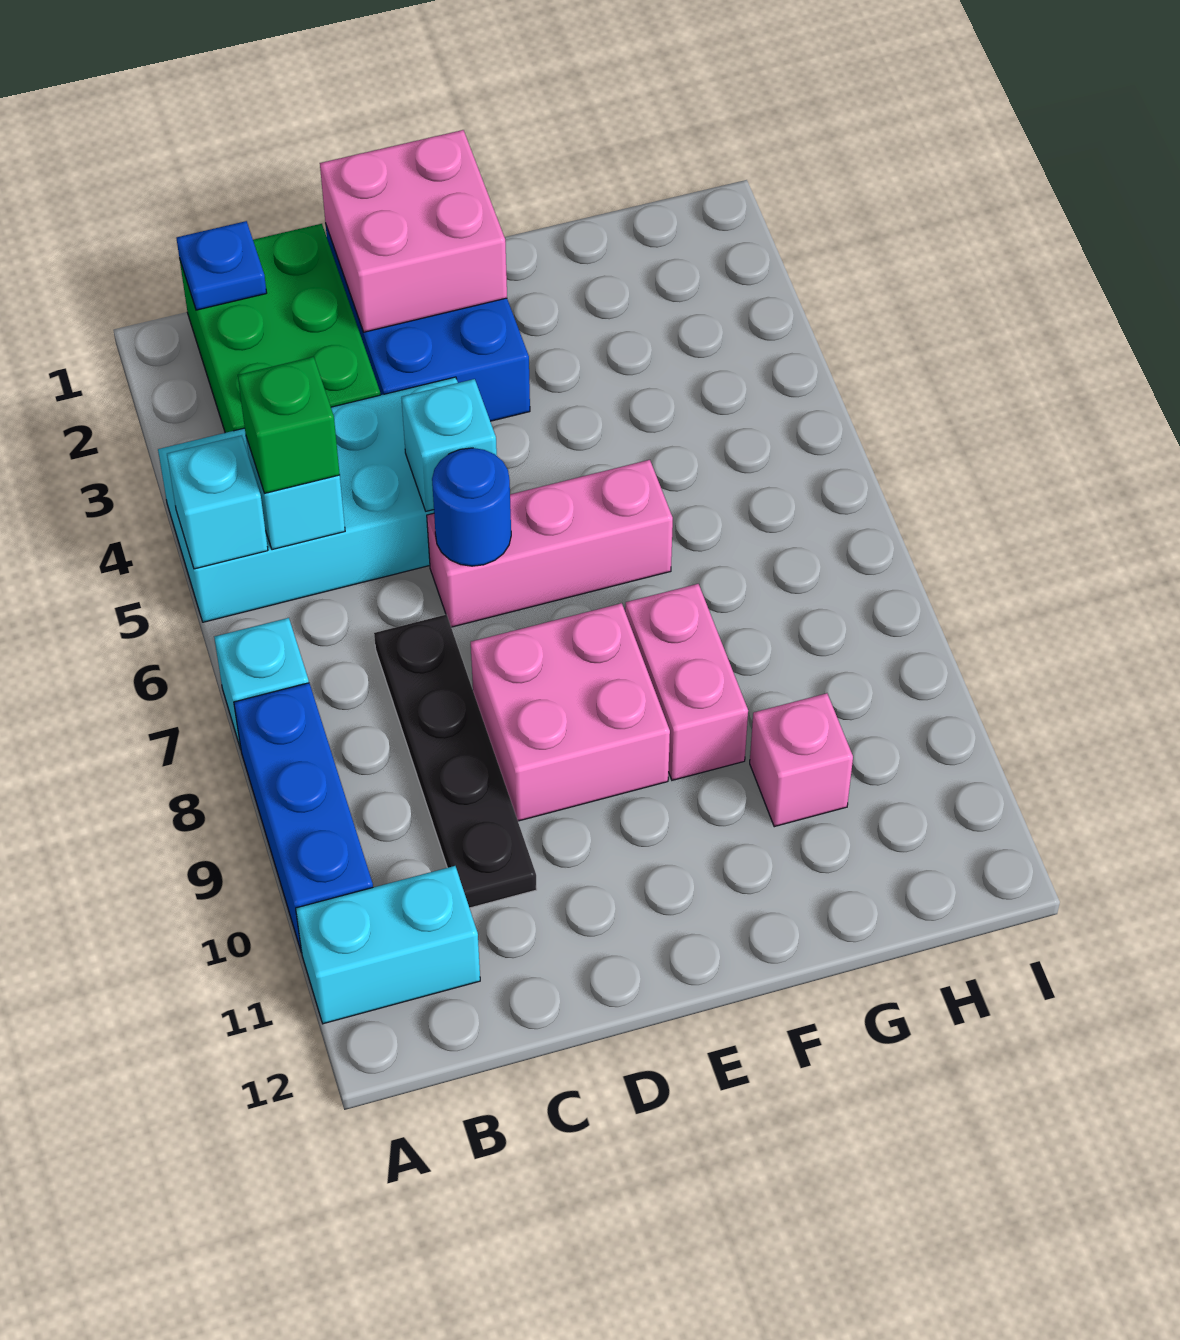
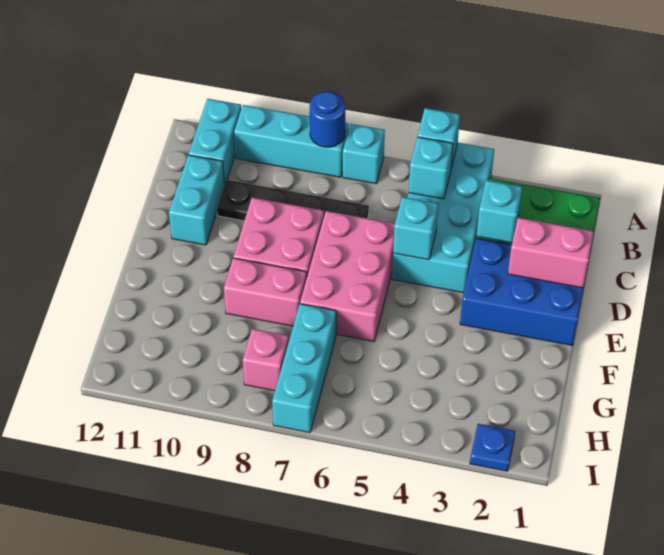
blue brick A8:A10 level 1 -> cyan brick A8:A10 level 1
blue plate B1 level 2 -> blue plate I2 level 1
green brick B5 level 3 -> none
none -> cyan brick C3 level 2
none -> cyan brick C11:D11 level 1
pink brick D1:E2 level 2 -> pink brick D1:D2 level 2
pink brick D6:F6 level 1 -> pink brick D6:F7 level 1
blue round brick D6 level 2 -> blue round brick A8 level 2
none -> cyan brick G7:I7 level 1
pink brick G10 level 1 -> pink brick H8 level 1

